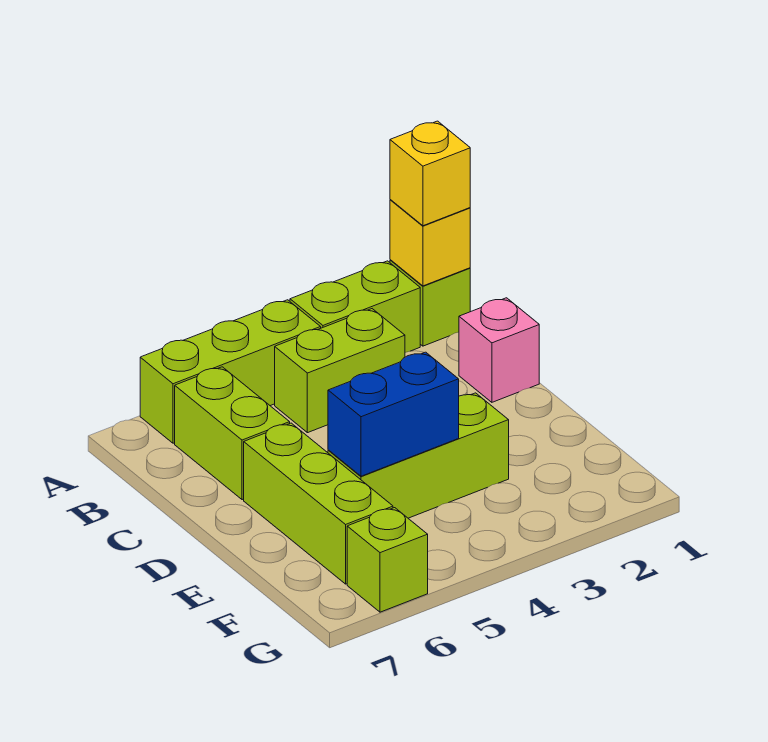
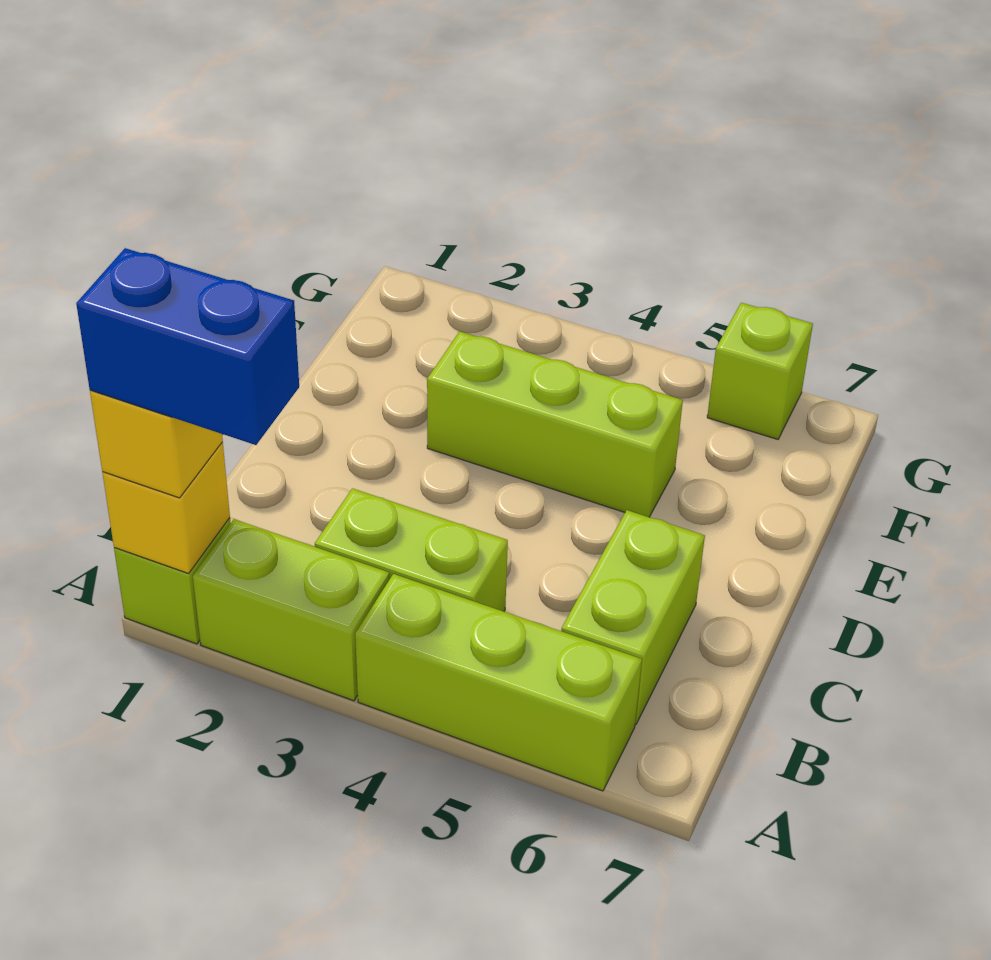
pink brick C1 level 1 -> none
lime brick D6:F6 level 1 -> none
blue brick E4:E5 level 2 -> blue brick A1:A2 level 4

